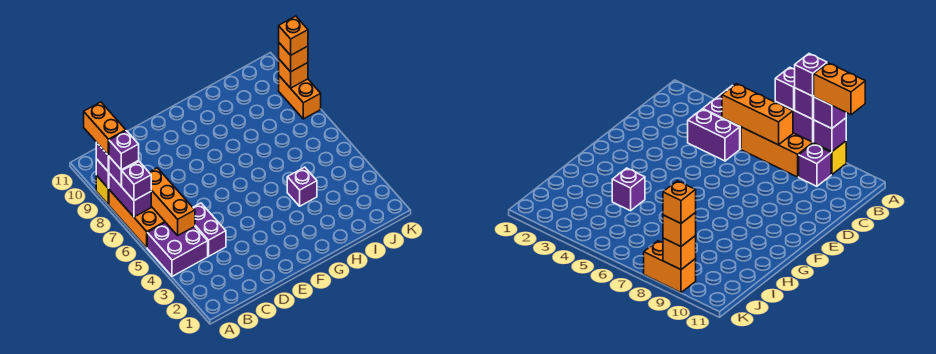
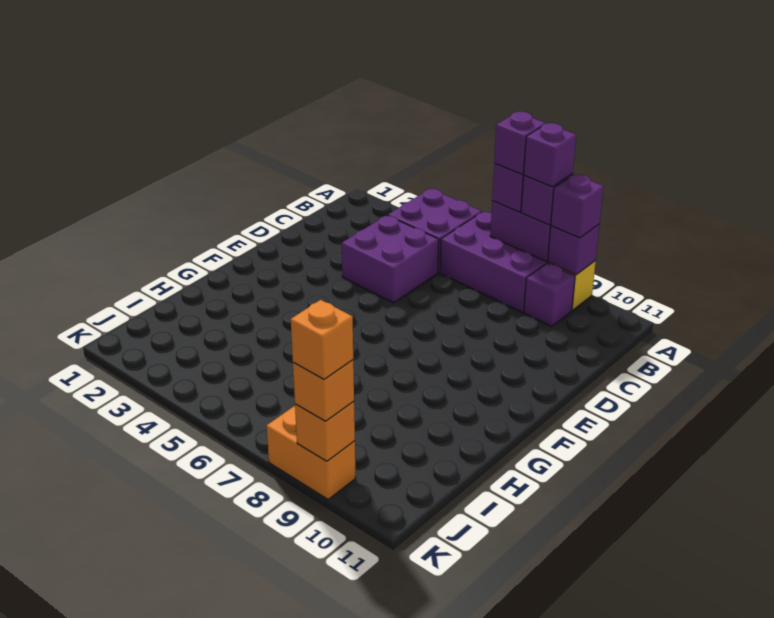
orange brick A6:B8 level 1 -> purple brick A6:B8 level 1
orange brick A9:A10 level 4 -> none
orange brick B5:B7 level 2 -> none
purple brick C4:C5 level 1 -> purple brick C4:D5 level 1
purple brick H4 level 1 -> purple brick A7 level 4

